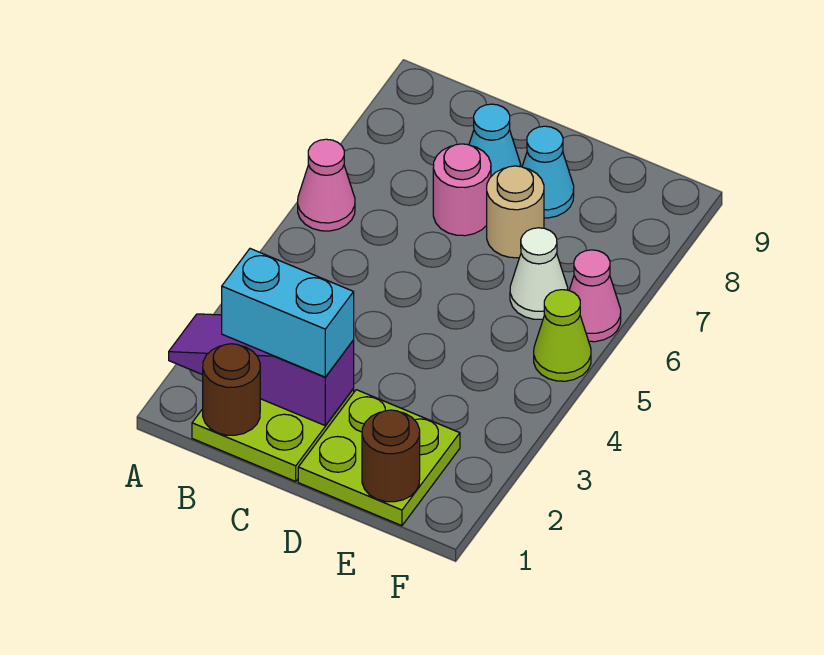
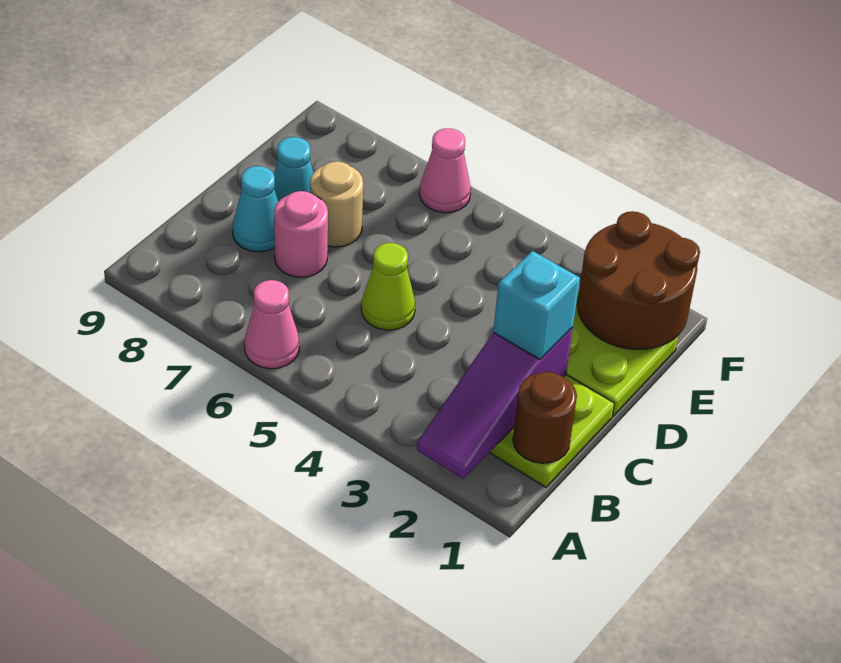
cyan brick B2:C2 level 3 -> cyan brick C2 level 3
brown round brick E1 level 2 -> brown round brick E1:F2 level 2
white cone E6 level 1 -> none
lime cone F5 level 1 -> lime cone C5 level 1

